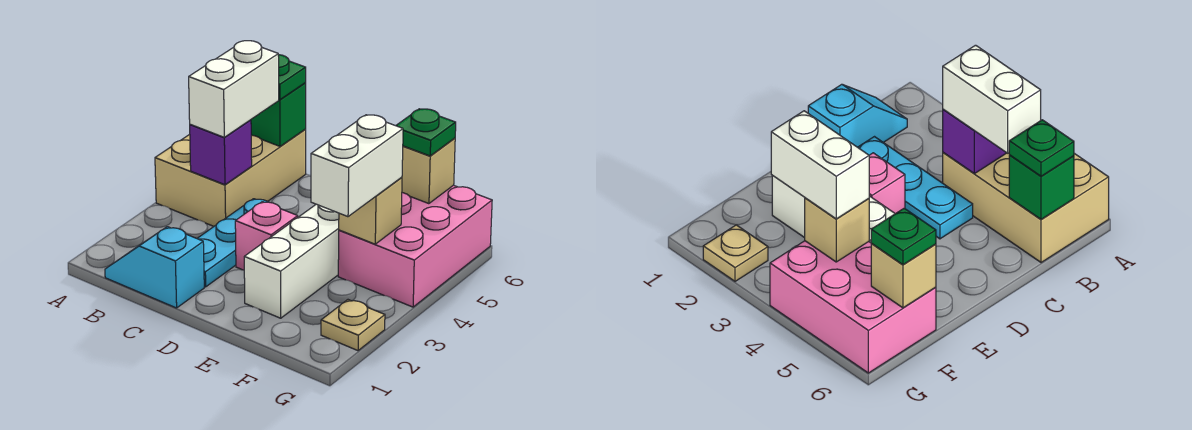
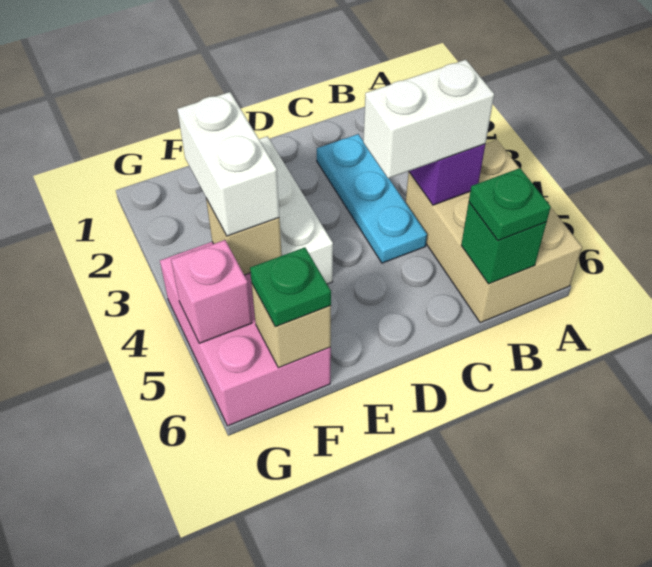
cyan slope B1:C1 level 1 top C -> none
white brick B4:B5 level 3 -> white brick B4:C4 level 3
pink brick D3 level 1 -> pink brick G5 level 2
tan plate G2 level 1 -> none

